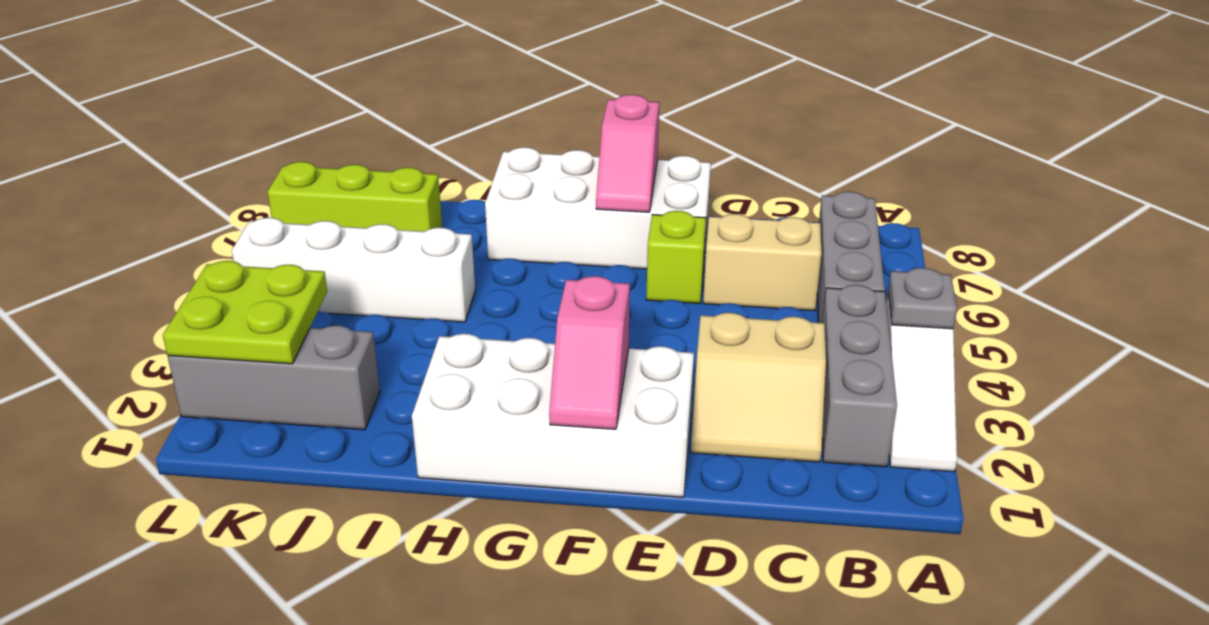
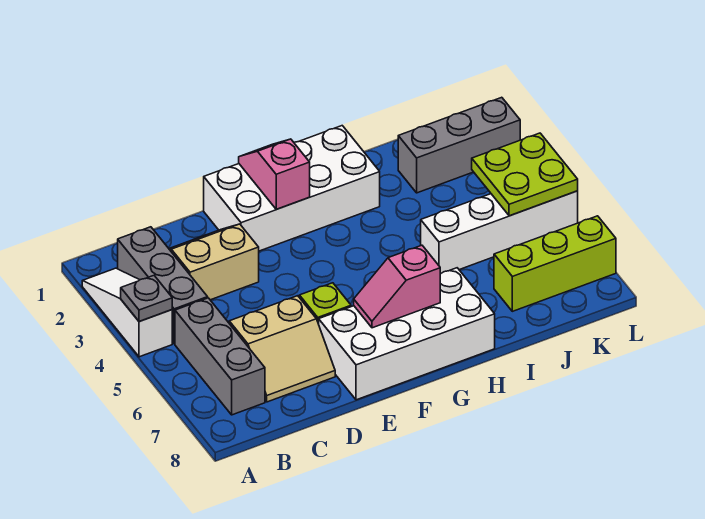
pink slope F7:F8 level 2 top 8 -> pink slope F7:G7 level 2 top G
lime plate K2:L3 level 2 -> lime plate K4:L5 level 2

